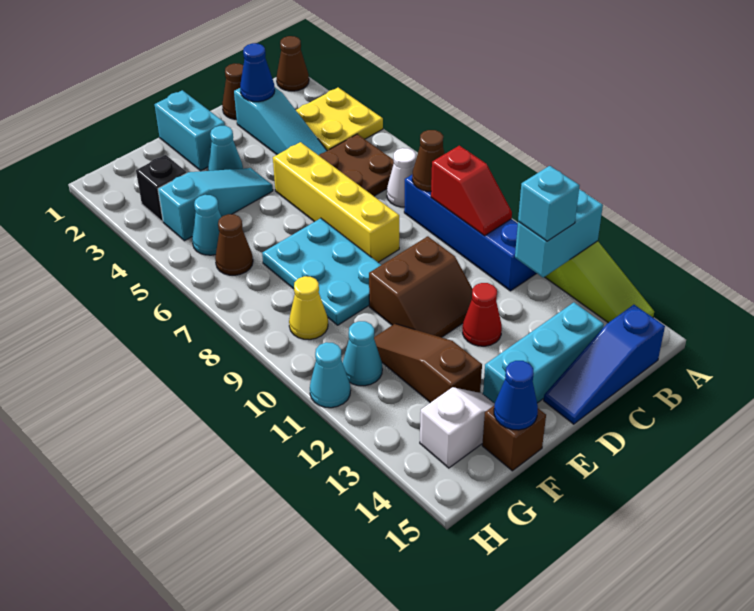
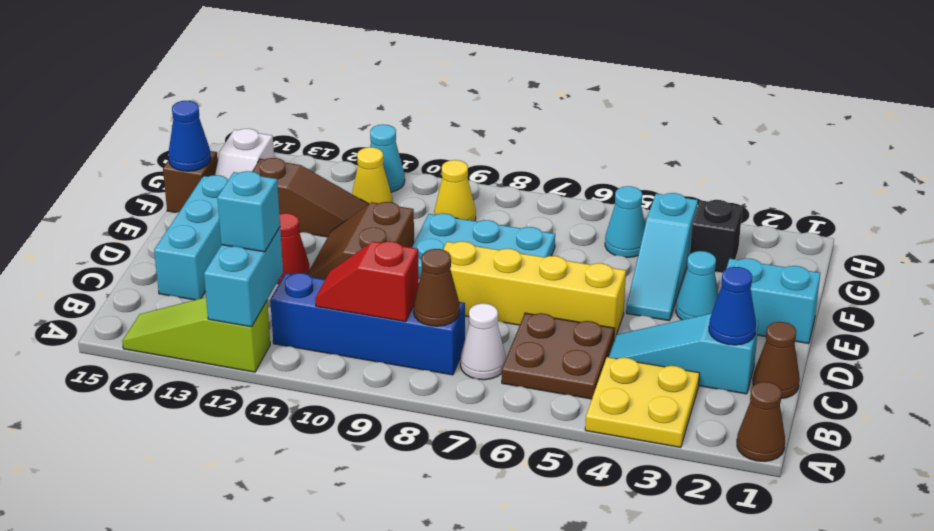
blue slope B15:D15 level 1 top B -> none
brown cone G6 level 1 -> none
cyan cone G11 level 1 -> yellow cone G11 level 1

